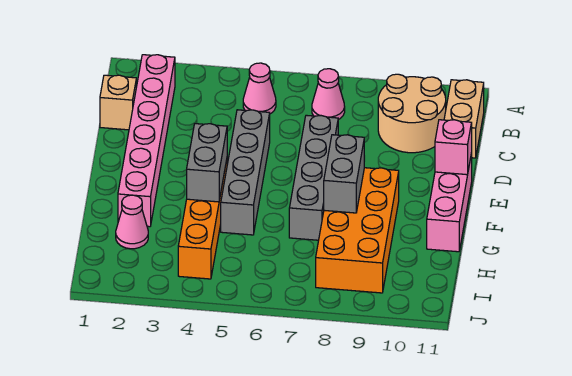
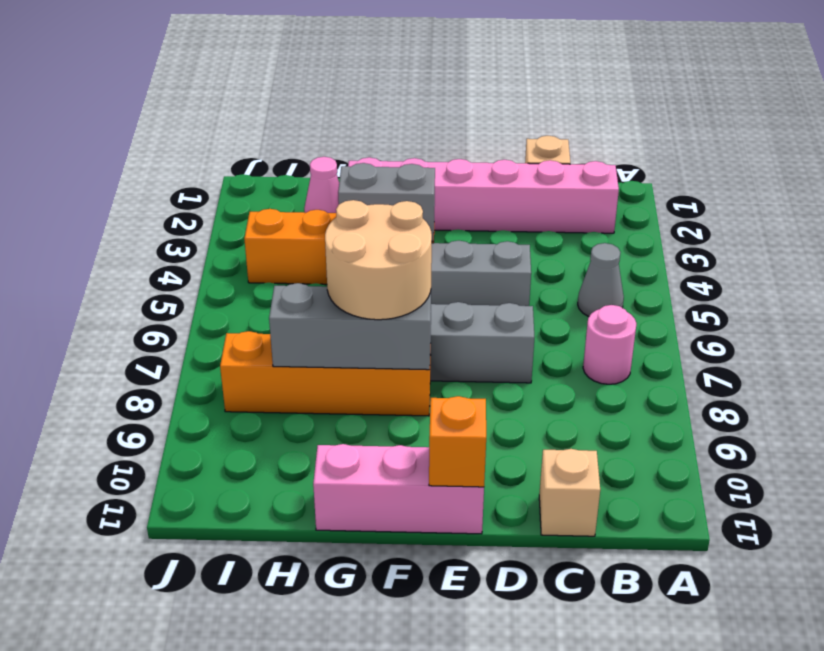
pink cone B5 level 1 -> grey cone B5 level 1
pink cone B7 level 1 -> pink round brick B7 level 1
tan round brick B9:C10 level 1 -> tan round brick F7:G8 level 3
tan brick B11:C11 level 1 -> tan brick C11 level 1
pink brick E11 level 2 -> orange brick E11 level 2
orange brick F8:I9 level 1 -> orange brick F8:I8 level 1
grey brick F8:G8 level 2 -> grey brick F8:H8 level 2

